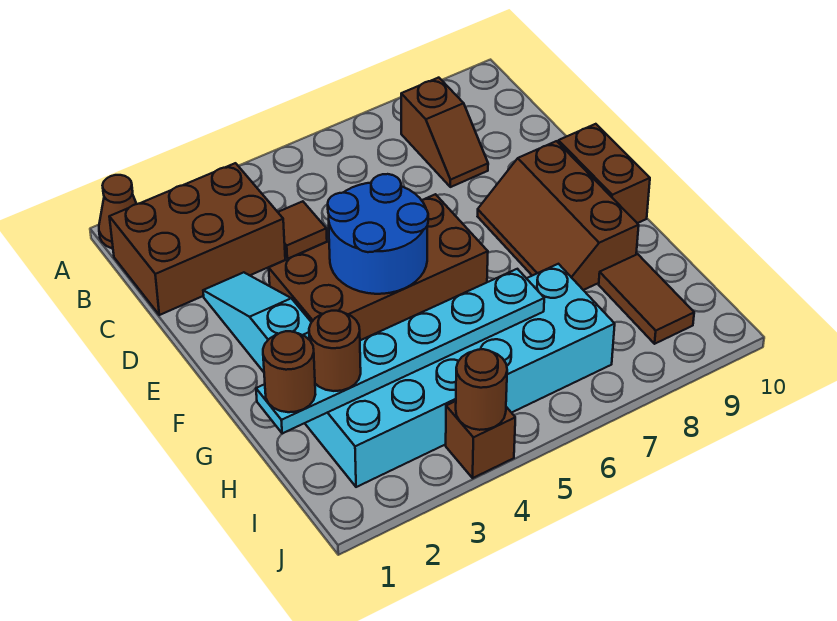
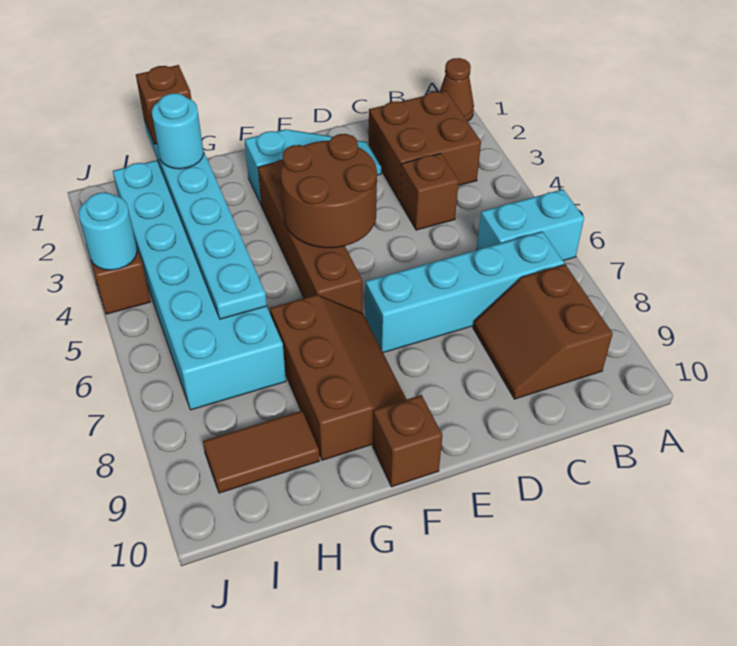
none -> cyan brick A6:B6 level 1
brown brick B1:C3 level 1 -> brown brick B2:C3 level 1
none -> cyan brick B7:E7 level 1
brown slope B8:C8 level 1 top B -> brown slope B8:C9 level 1 top B
brown tile C4 level 1 -> brown brick C4 level 1
brown brick E3:F6 level 1 -> brown brick F3:F6 level 1
blue round brick E4:F5 level 2 -> brown round brick E4:F5 level 2
brown slope E8:G9 level 1 top 9 -> brown slope F7:G9 level 1 top G
brown brick E10:F10 level 1 -> brown brick F10 level 1
brown round brick H1 level 3 -> brown brick H1 level 3
brown round brick H2 level 3 -> cyan round brick H2 level 3
brown round brick J4 level 2 -> cyan round brick J4 level 2

